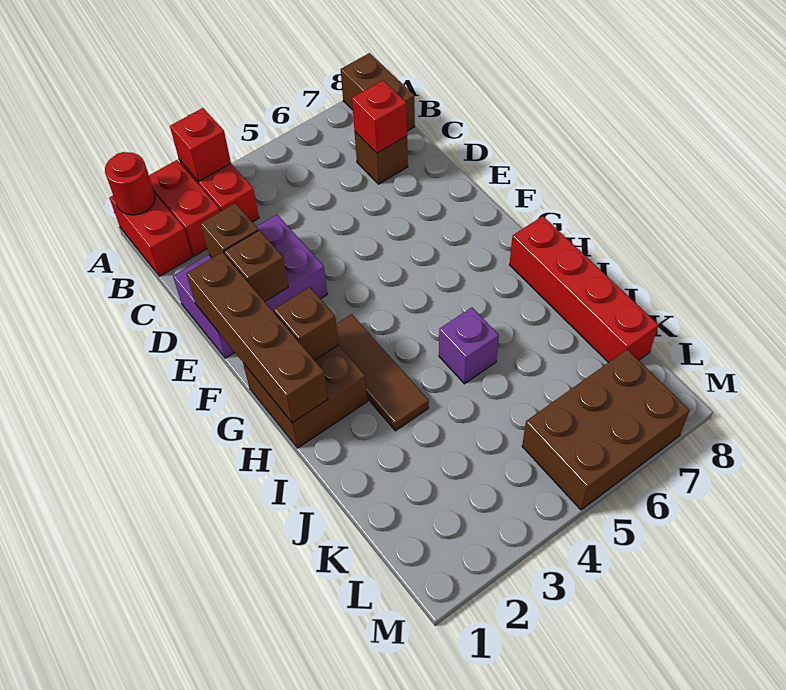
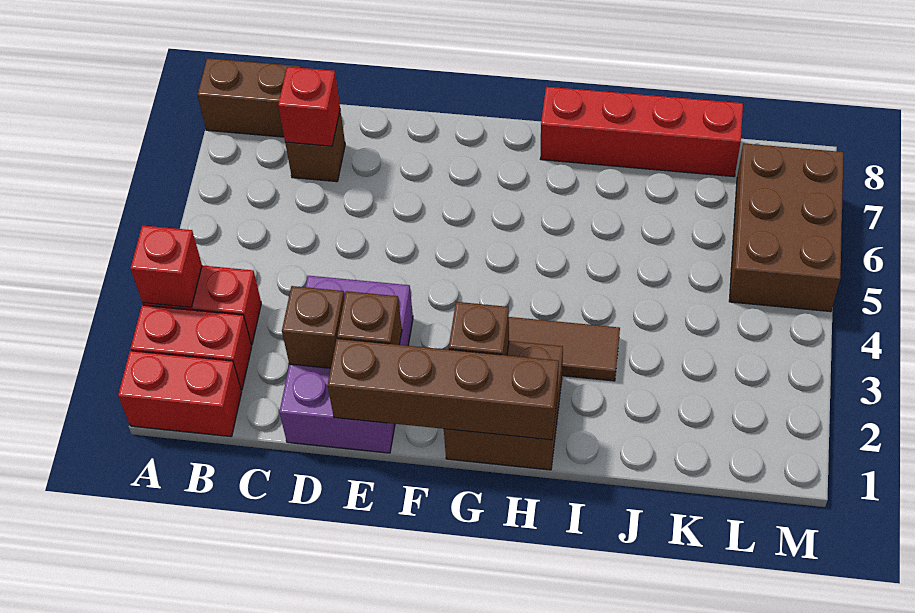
red round brick A1 level 2 -> none
purple brick I5 level 1 -> none

